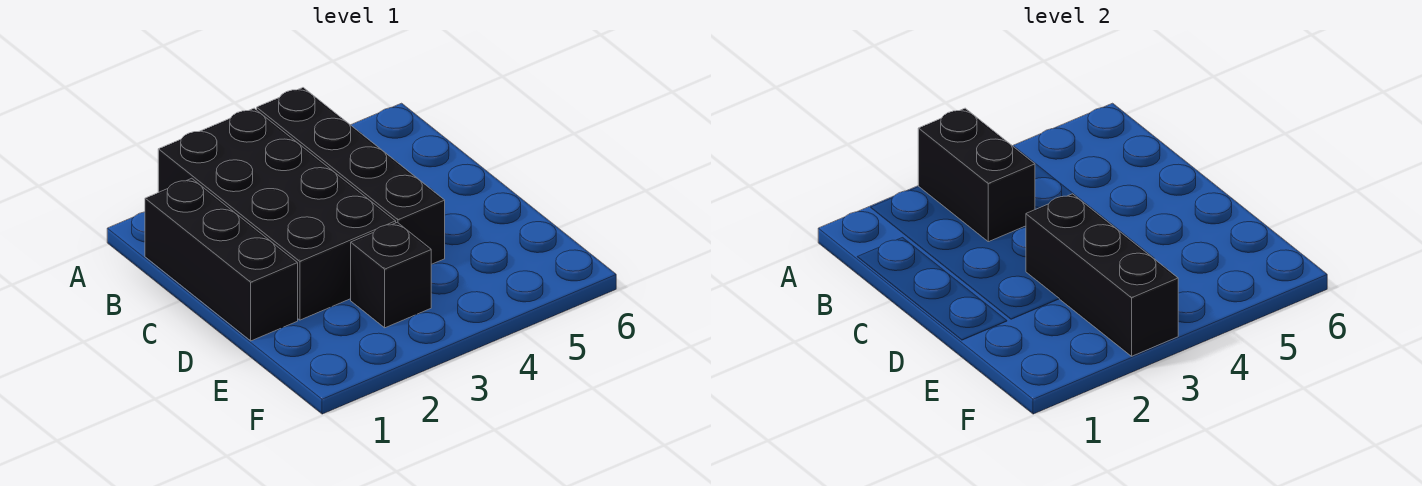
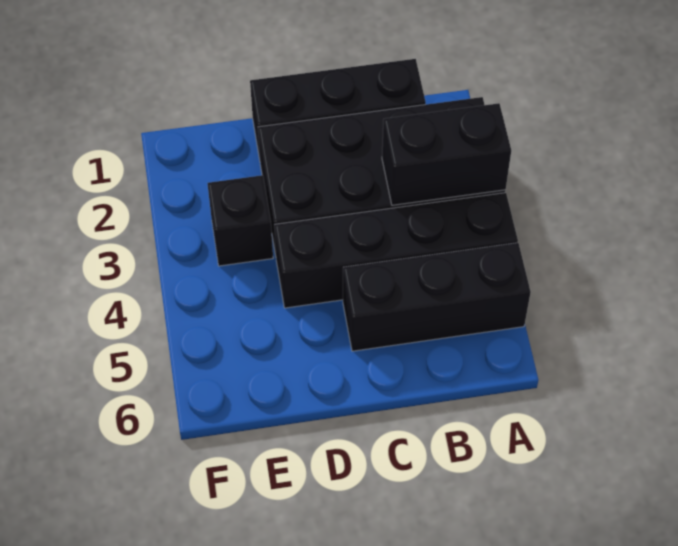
black brick D3:F3 level 2 -> black brick A5:C5 level 1

